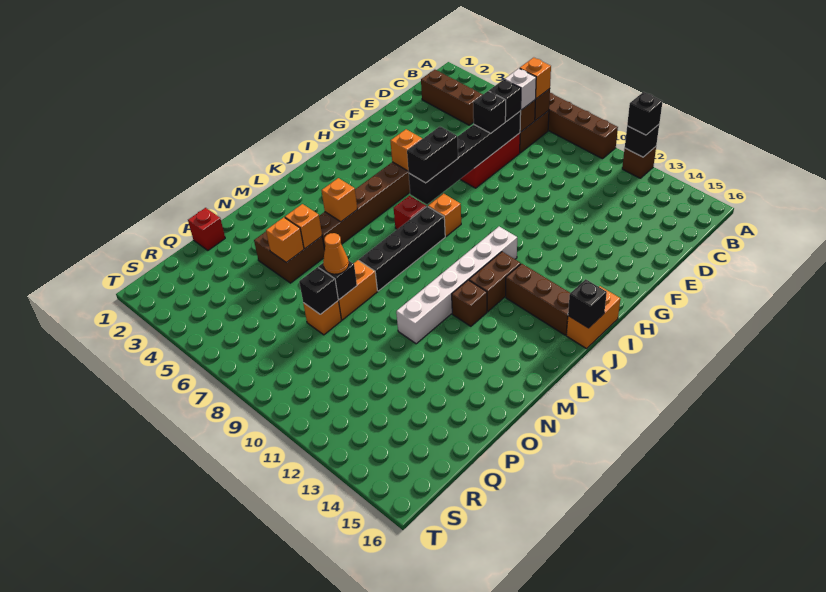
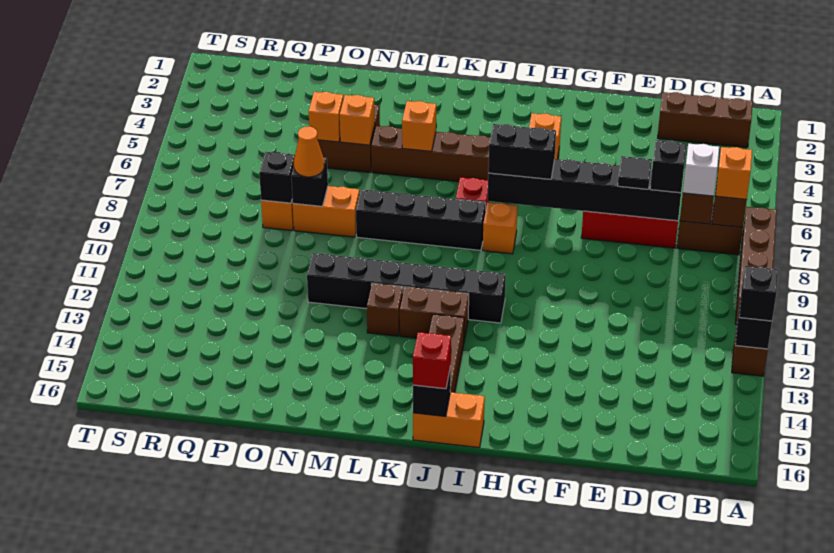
brown brick C2:C4 level 1 -> brown brick B2:D2 level 1
black brick E7 level 3 -> black tile E7 level 3
white brick I11:N11 level 1 -> black brick I11:N11 level 1
red brick P1 level 1 -> red brick J16 level 3

